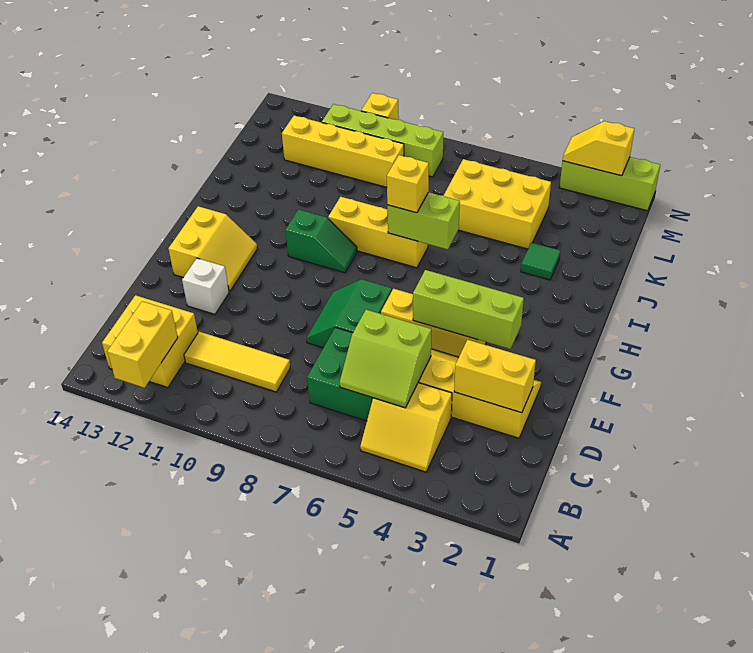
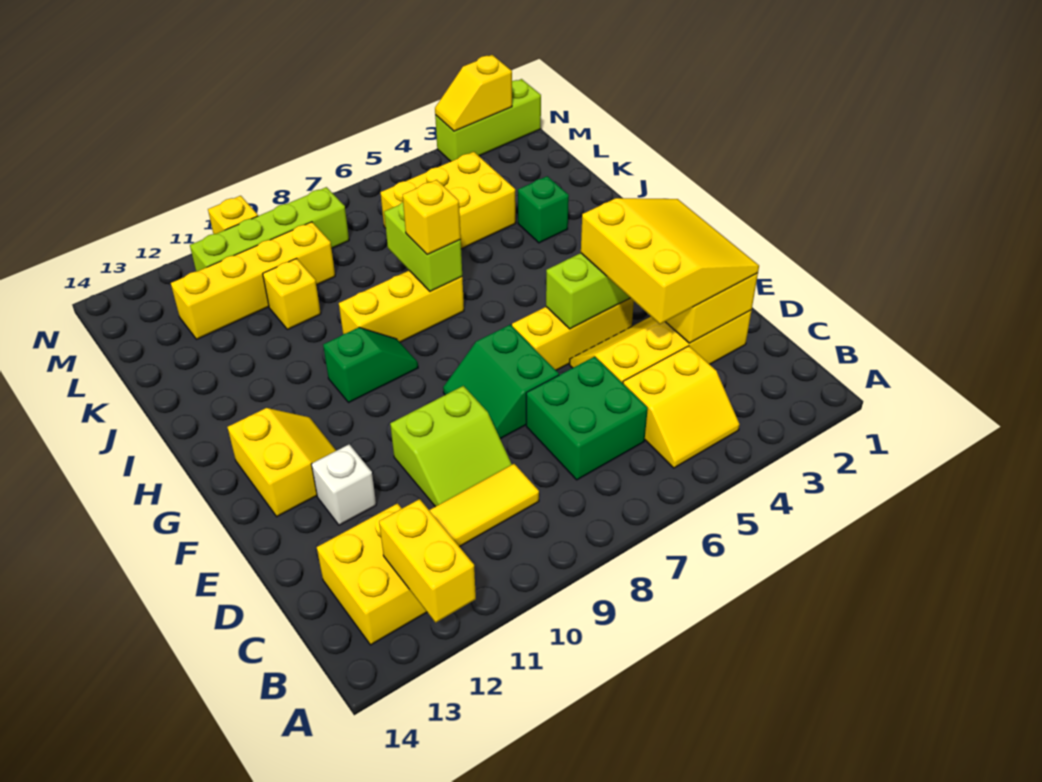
lime slope C5:D6 level 2 top D -> lime slope D9:E10 level 1 top E
none -> yellow slope D2:F4 level 3 top 4
lime brick I6:I7 level 2 -> lime brick I7:J7 level 2
green tile J3 level 1 -> green brick J3 level 1
none -> yellow brick K10 level 1

